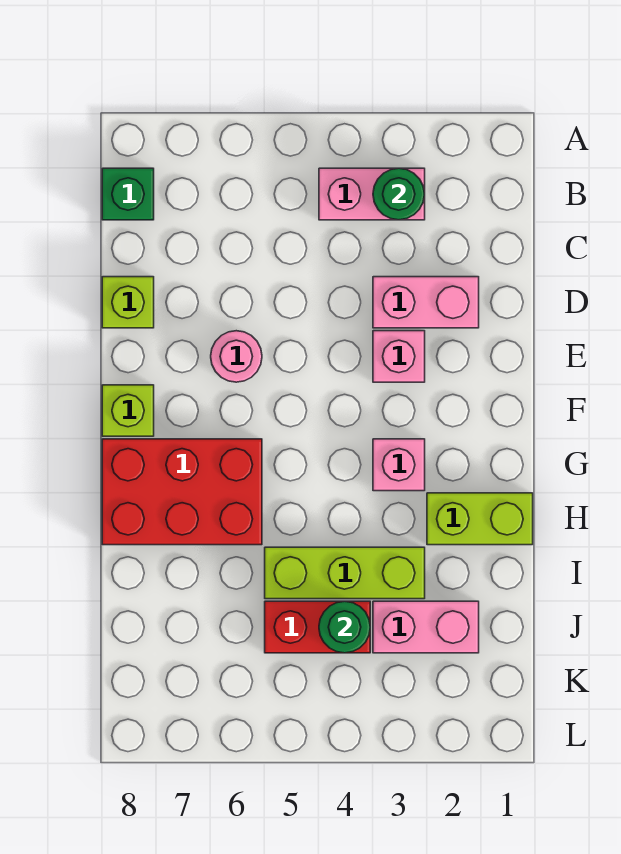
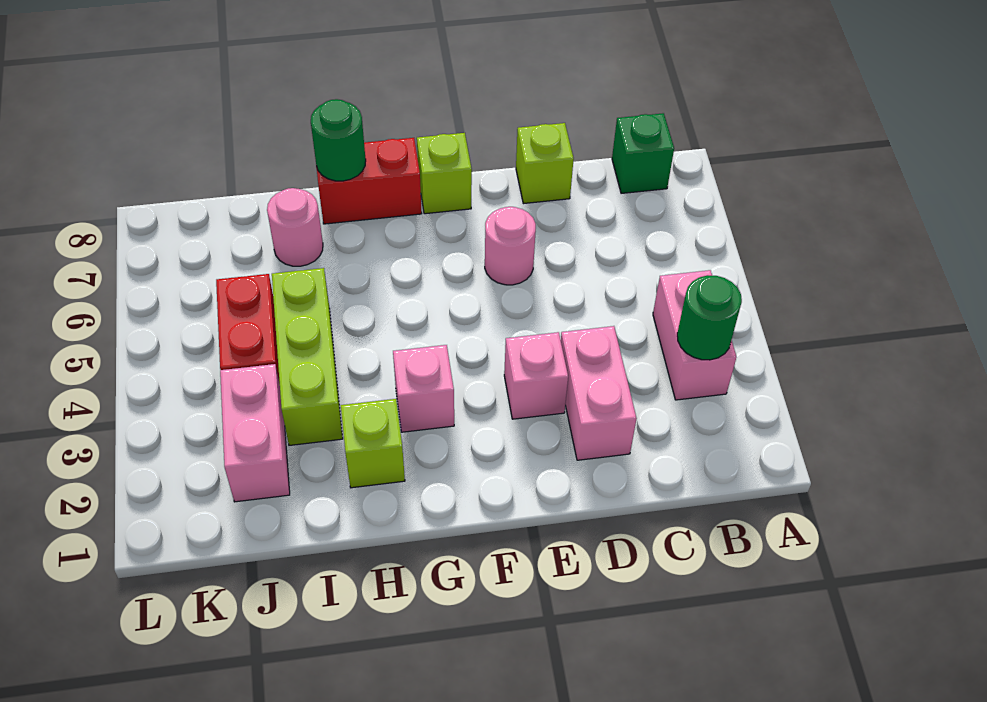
red brick G6:H8 level 1 -> red brick G8:H8 level 1
lime brick H1:H2 level 1 -> lime brick H2 level 1
none -> pink round brick I7 level 1
green round brick J4 level 2 -> green round brick H8 level 2

